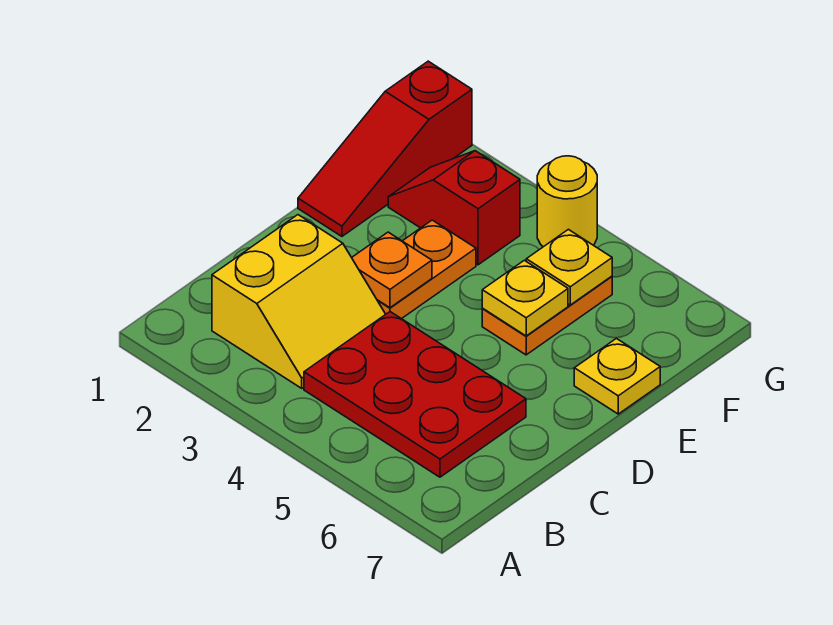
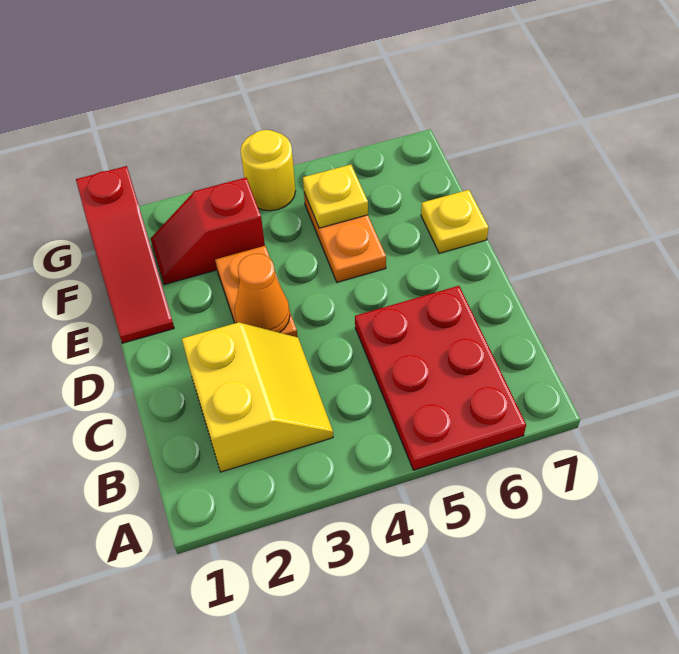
red plate B4:C6 level 1 -> red plate A5:C6 level 1
orange plate D3 level 2 -> orange cone D3 level 2
yellow plate E5 level 2 -> none

